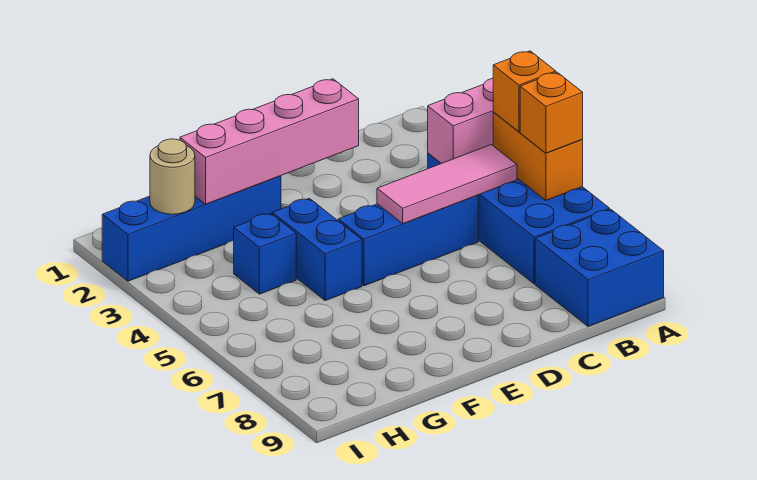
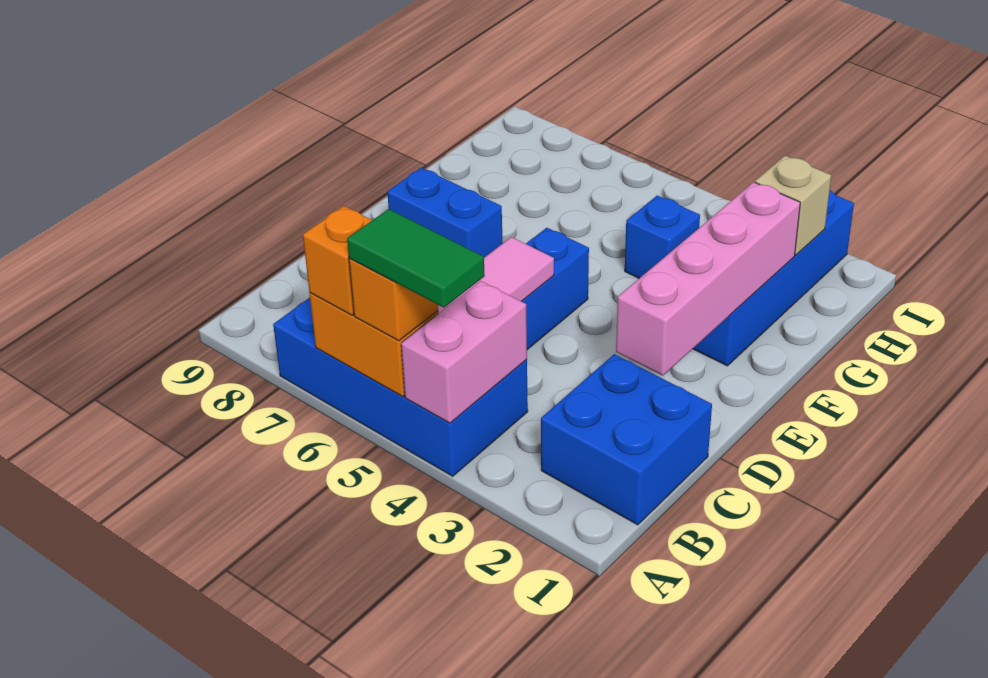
none -> green tile A4:A5 level 4
blue brick A8:B9 level 1 -> blue brick B1:C2 level 1
blue brick F4:F5 level 1 -> blue brick E7:E8 level 1
tan round brick H2 level 2 -> tan brick H2 level 2

